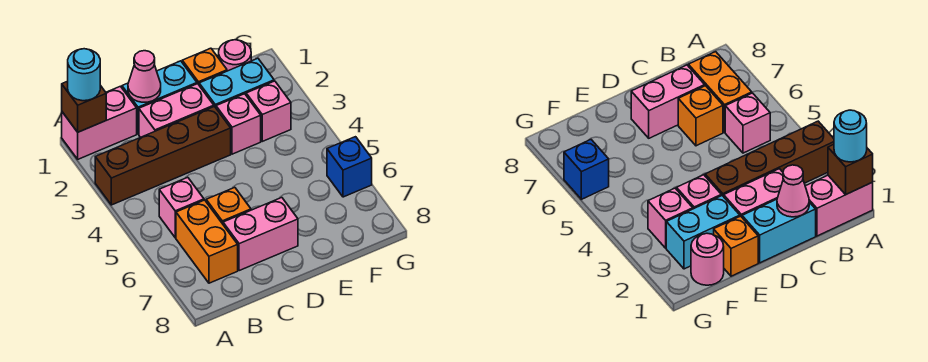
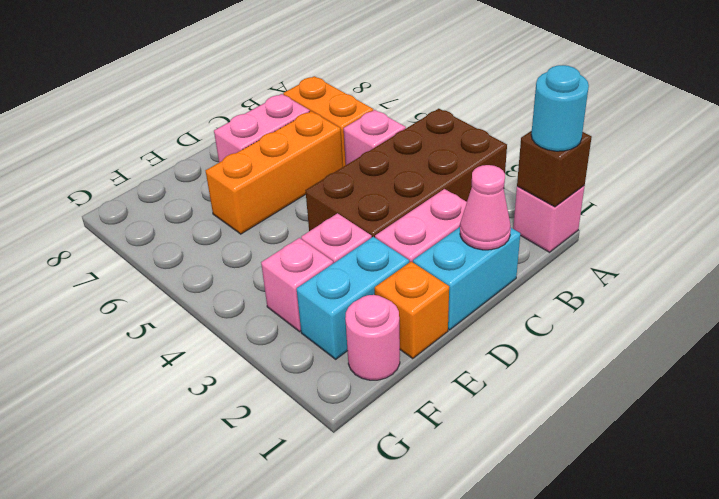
pink brick A1:B1 level 1 -> pink brick A1 level 1
brown brick A3:D3 level 1 -> brown brick A3:D4 level 1
orange brick C6 level 1 -> orange brick C6:E6 level 1
blue brick G6 level 1 -> none

